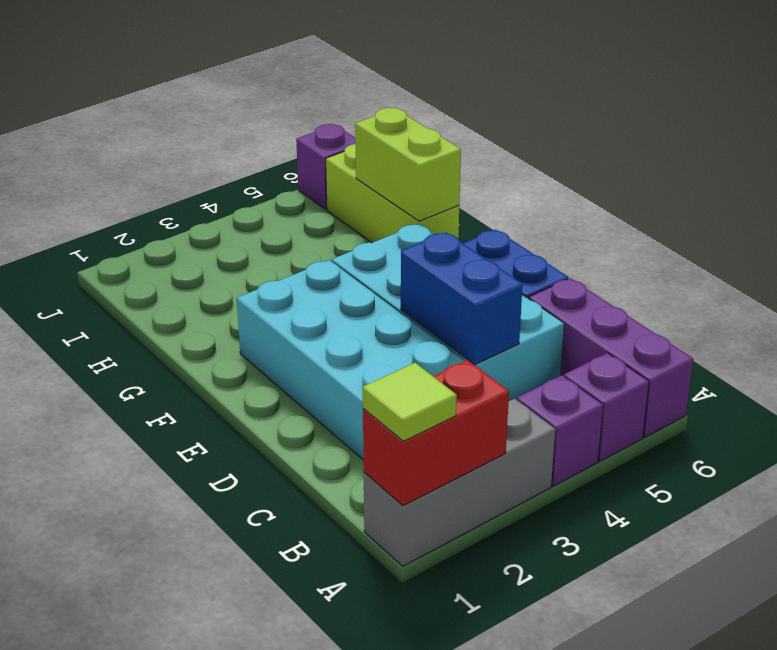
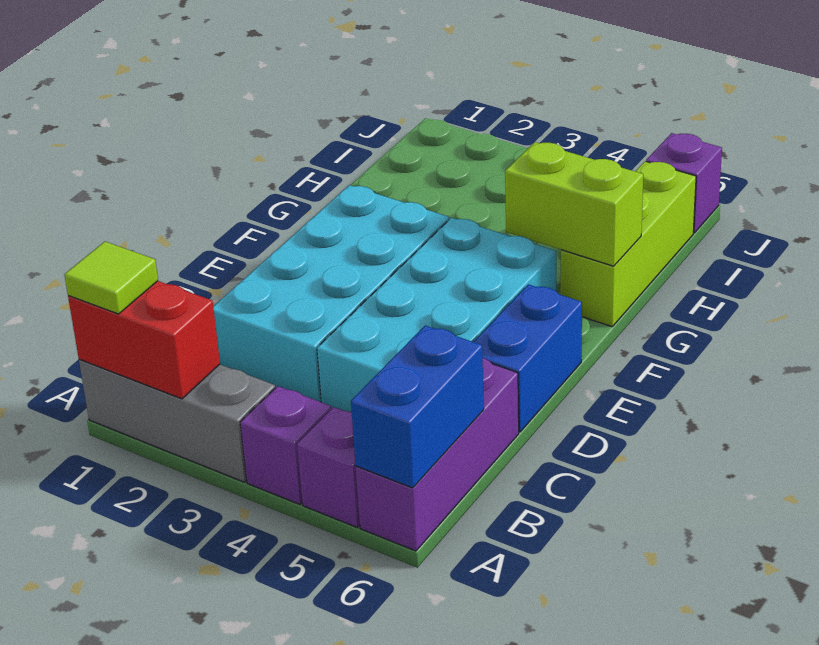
blue brick C4:D4 level 2 -> blue brick A6:B6 level 2
lime brick G6:H6 level 2 -> lime brick G5:G6 level 2

